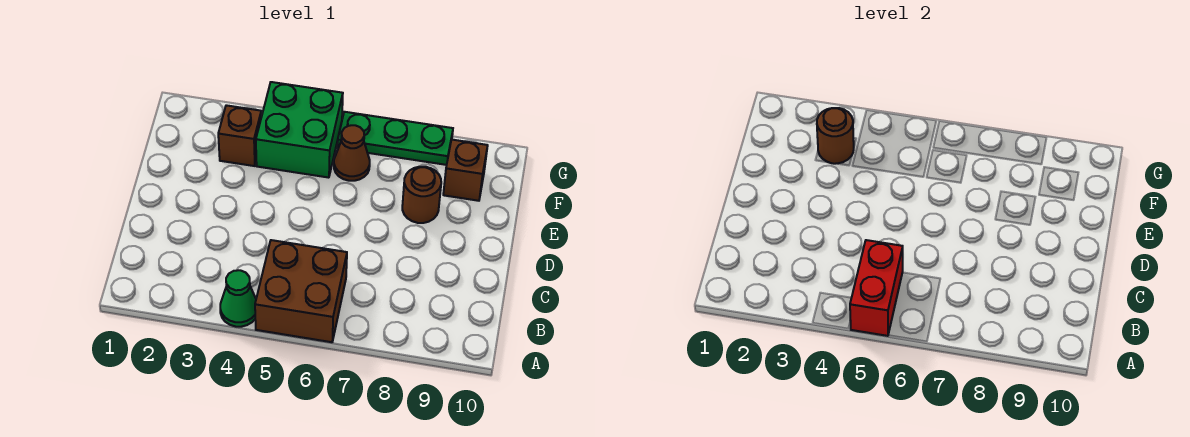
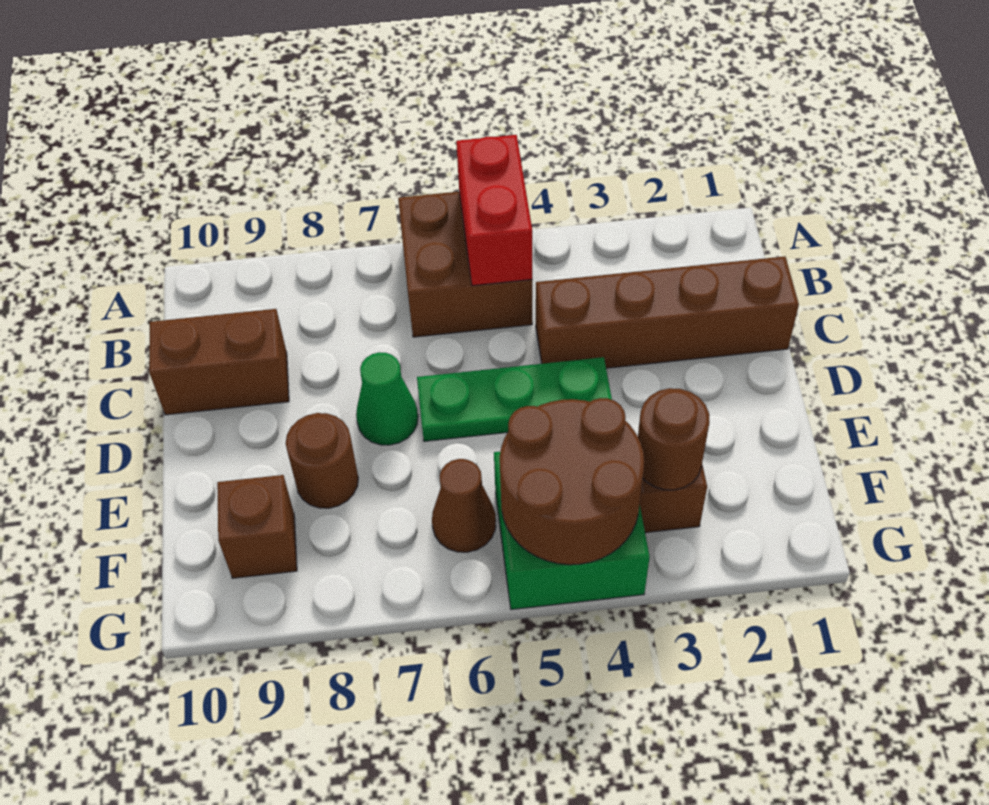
green cone A4 level 1 -> green cone D7 level 1
none -> brown brick C1:C4 level 1
none -> brown brick C9:C10 level 1
none -> brown round brick F4:G5 level 2
green plate G6:G8 level 1 -> green plate D4:D6 level 1

